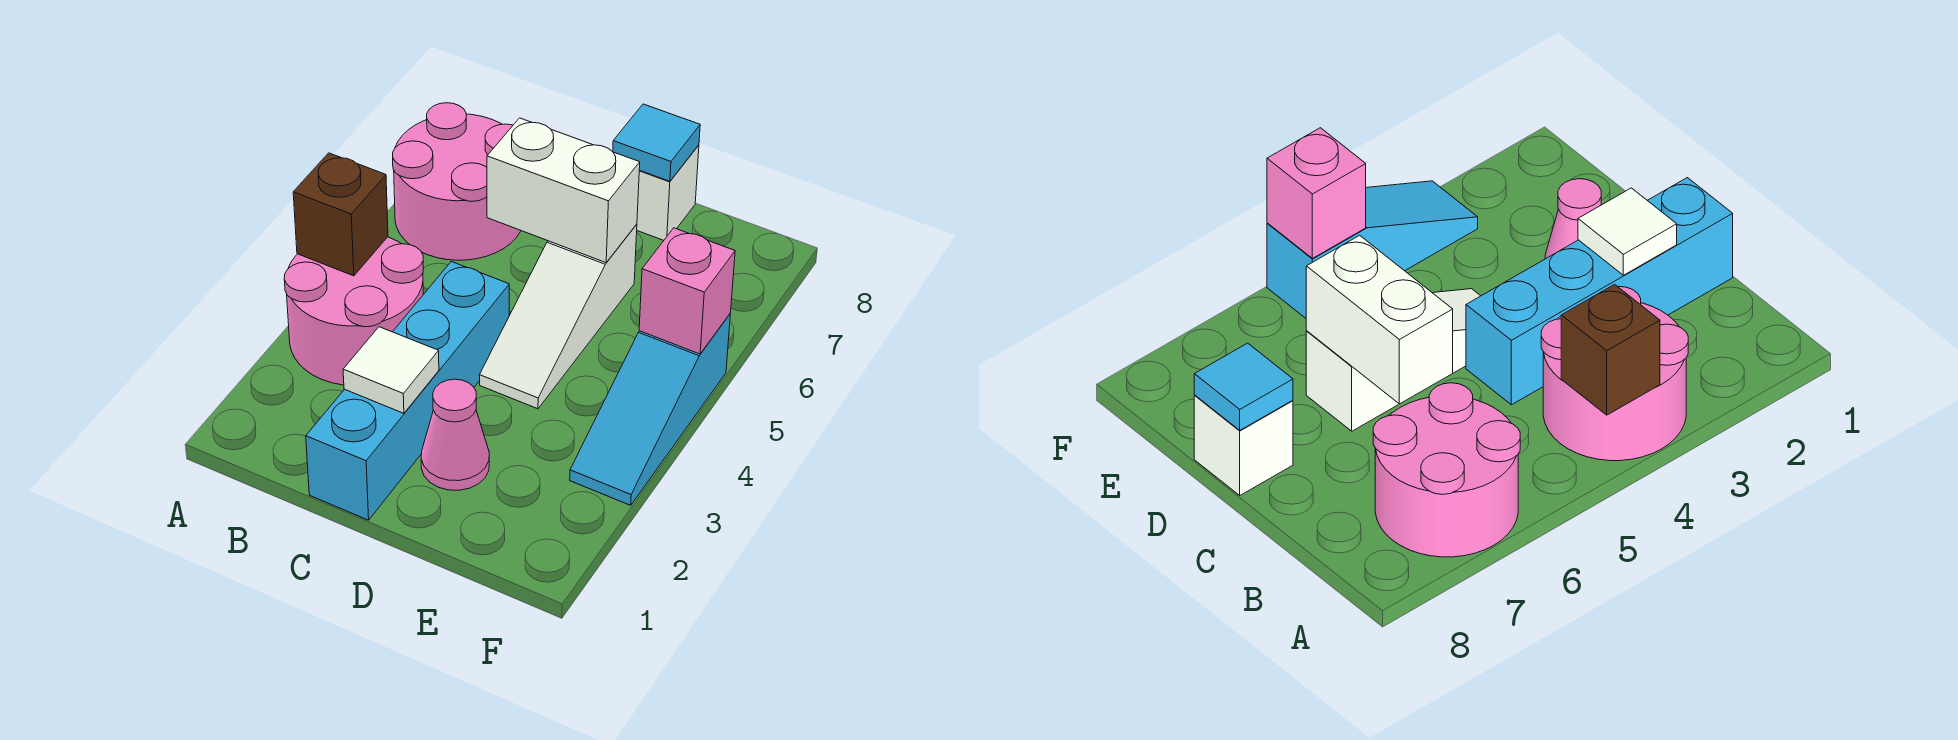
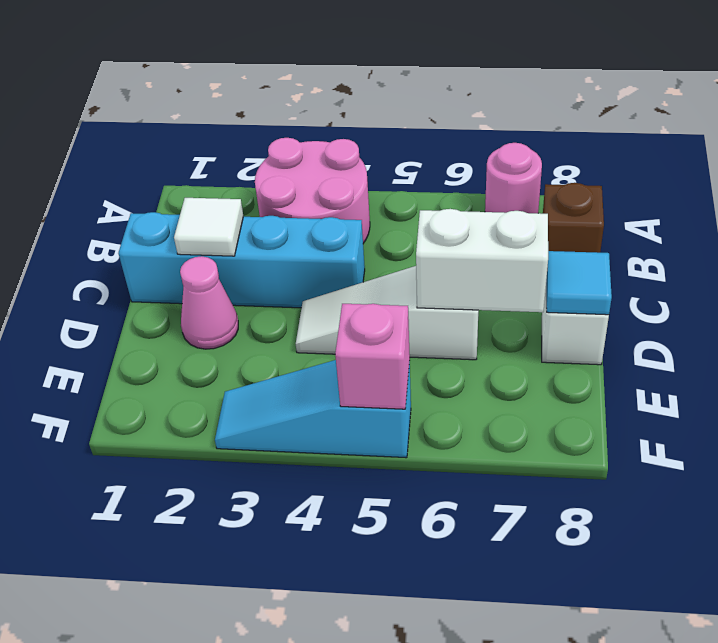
brown brick A4 level 2 -> brown brick B8 level 1
pink round brick A6:B7 level 1 -> pink round brick A7 level 1
white brick C6:D6 level 2 -> white brick D6:D7 level 2

